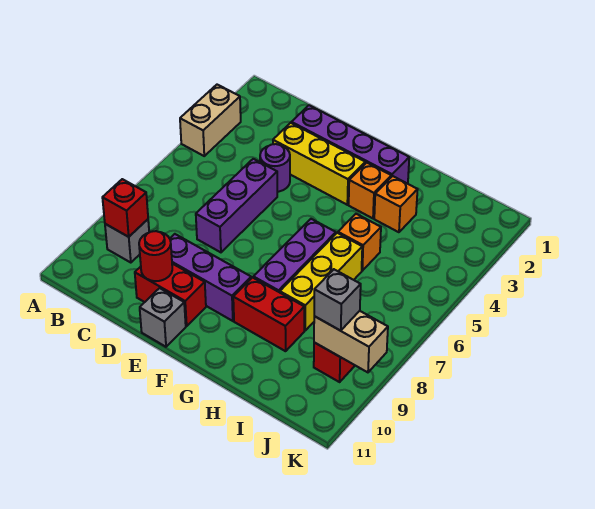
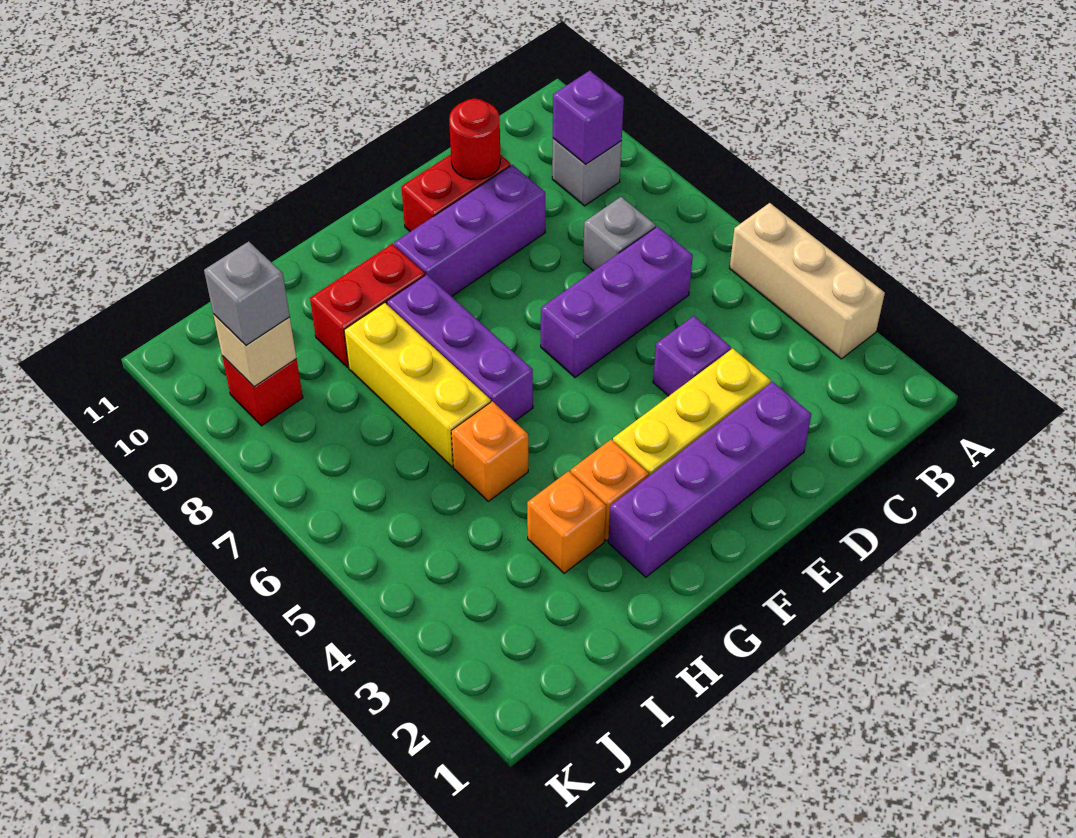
tan brick A3:A4 level 1 -> tan brick A3:A5 level 1
red brick B9 level 2 -> purple brick B9 level 2
purple round brick D4 level 1 -> purple brick D4 level 1
purple brick D5:D7 level 1 -> purple brick C6:E6 level 1
grey brick E11 level 1 -> grey brick C7 level 1
tan brick J9:K9 level 2 -> tan brick J9 level 2

